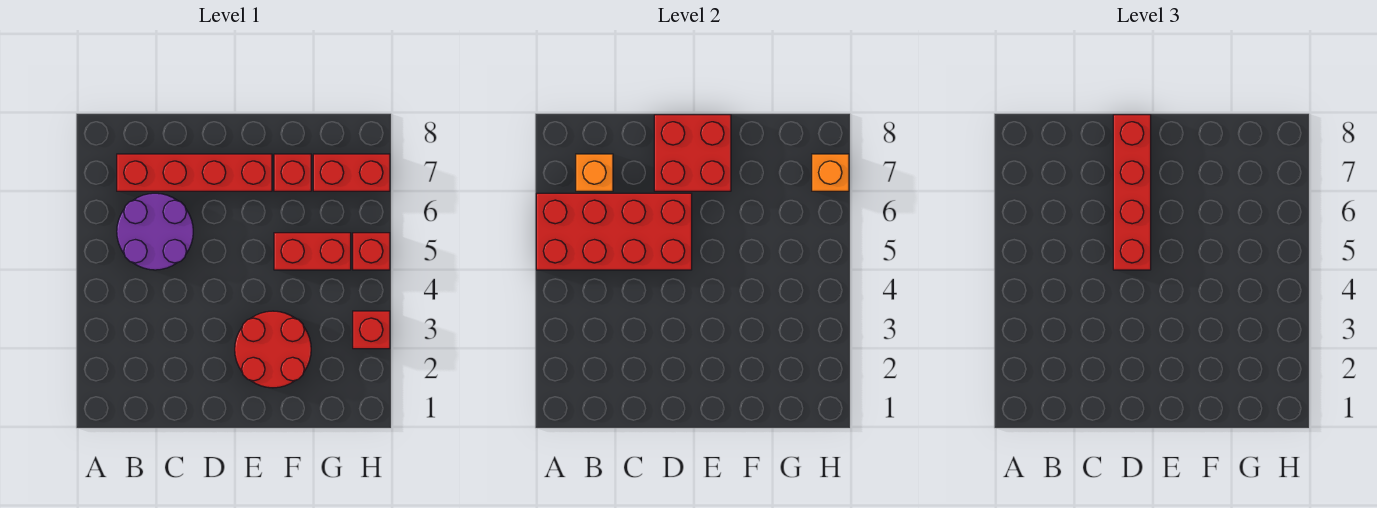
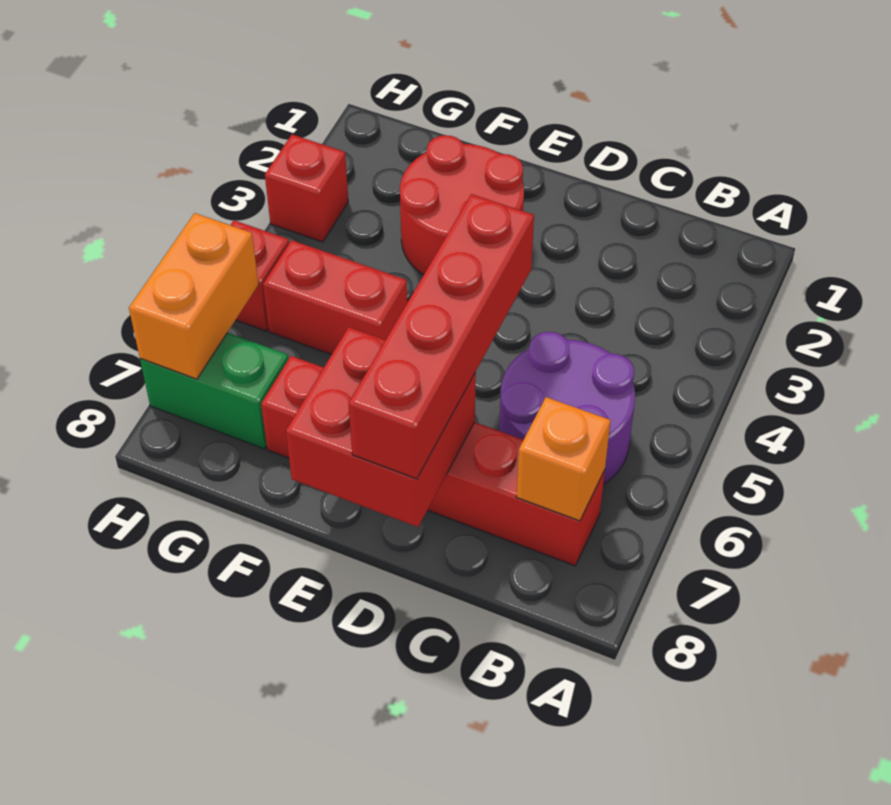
red brick A5:D6 level 2 -> none
red brick G7:H7 level 1 -> green brick G7:H7 level 1
orange brick H7 level 2 -> orange brick H6:H7 level 2

